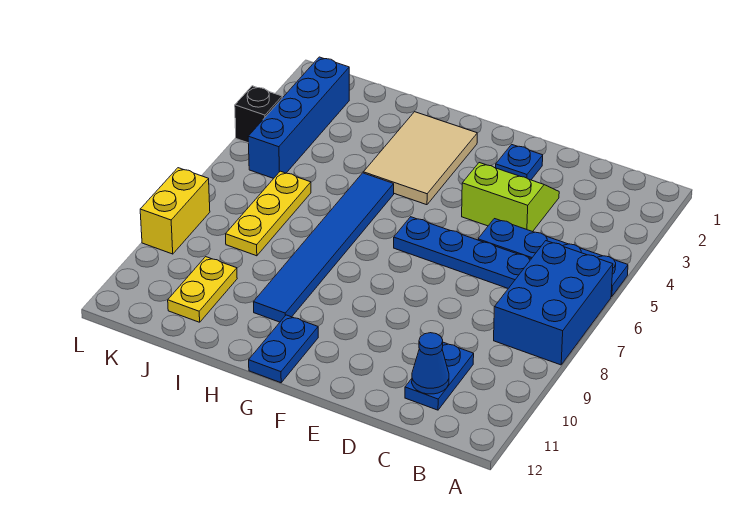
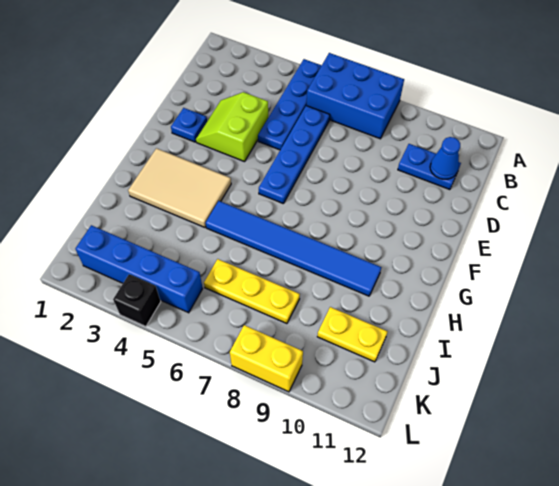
blue plate G11:G12 level 1 -> none

